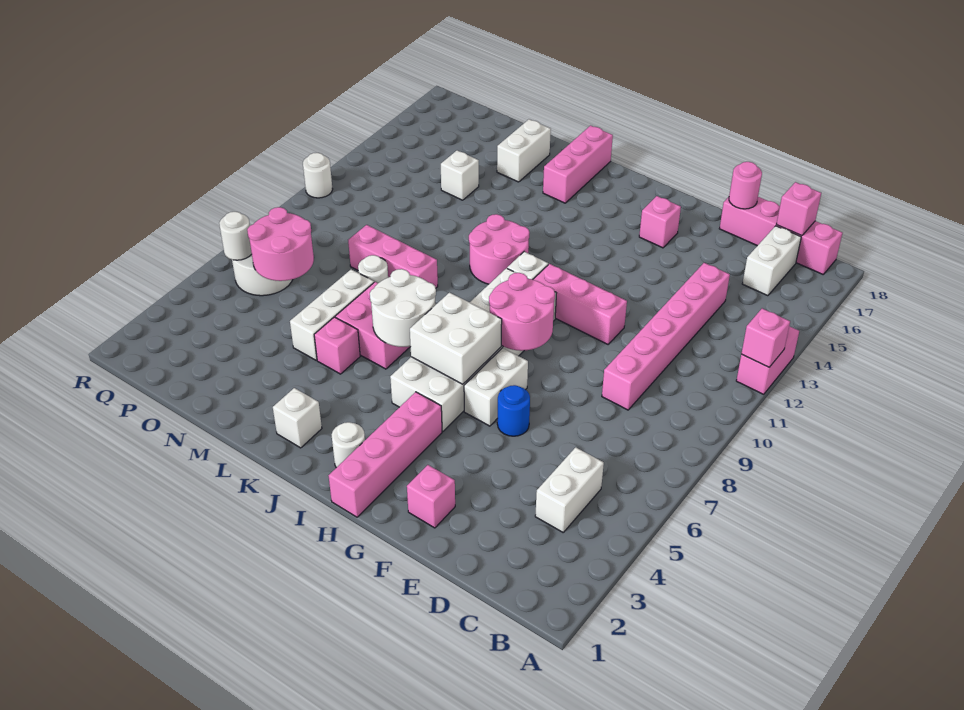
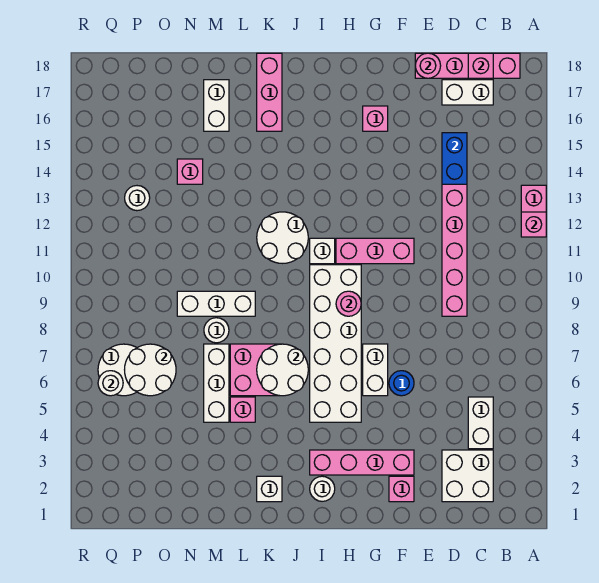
white brick C16:C17 level 1 -> white brick C17:D17 level 1
none -> blue brick D14:D15 level 2
pink round brick G8:H9 level 2 -> pink round brick H9 level 2
pink brick H1:H4 level 1 -> pink brick F3:I3 level 1
white brick H6:I7 level 2 -> white brick C2:D3 level 1
pink round brick J11:K12 level 1 -> white round brick J11:K12 level 1
pink brick L9:N9 level 1 -> white brick L9:N9 level 1
white brick N14 level 1 -> pink brick N14 level 1
pink round brick O6:P7 level 2 -> white round brick O6:P7 level 2
white round brick R11 level 1 -> white round brick P13 level 1

